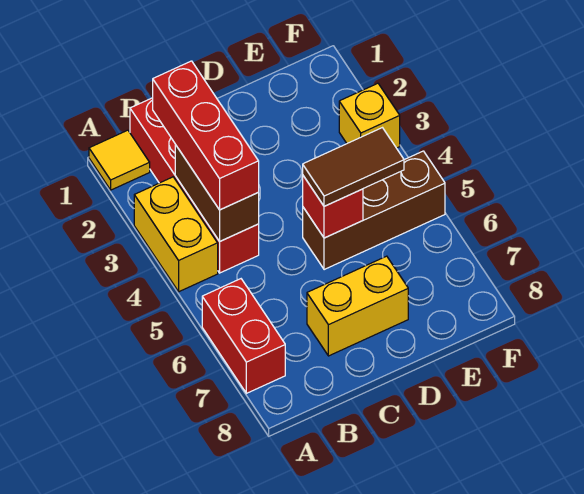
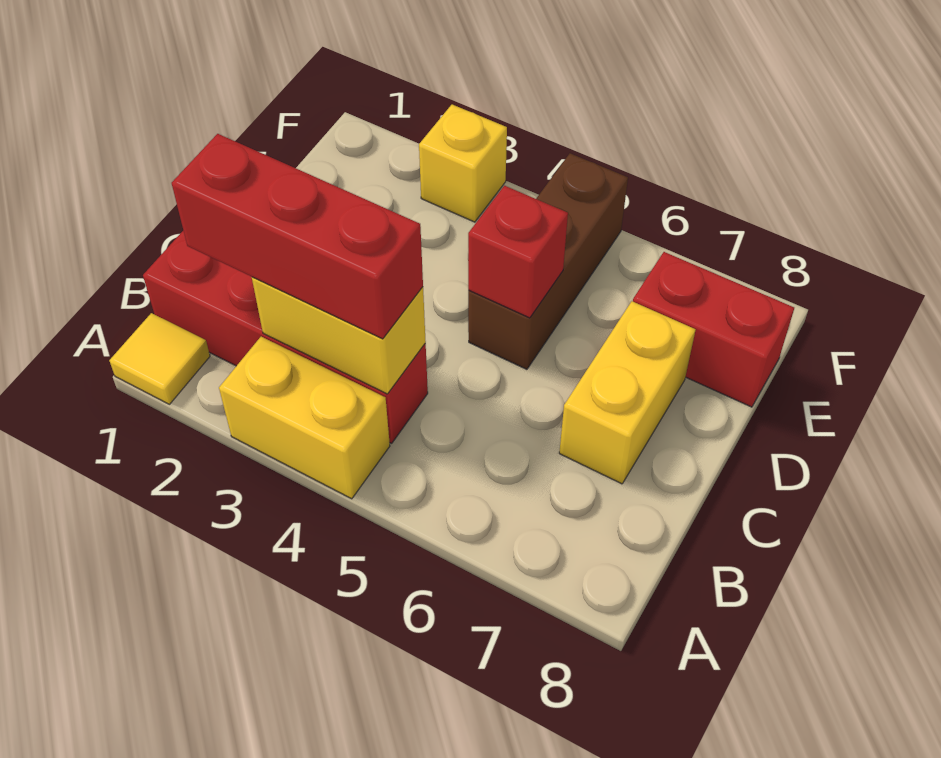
red brick A6:A7 level 1 -> red brick E7:E8 level 1
brown brick B3:B4 level 2 -> yellow brick B3:B4 level 2
brown tile D5:E5 level 3 -> none

